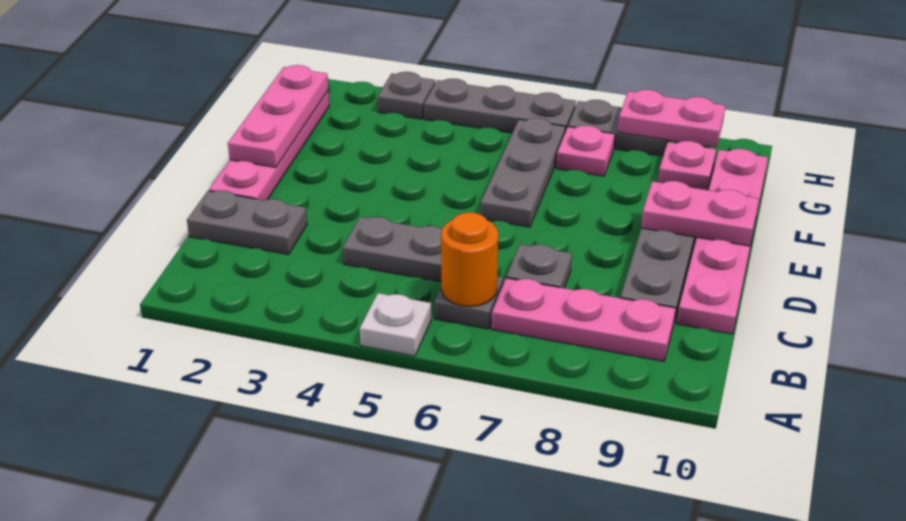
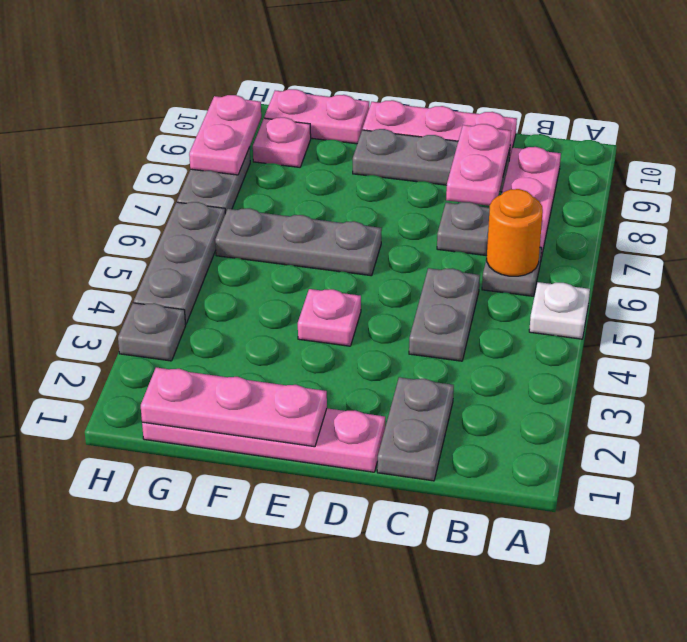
pink plate E9:E10 level 2 -> pink plate C8:C9 level 2
pink plate G7 level 1 -> pink plate E4 level 1

